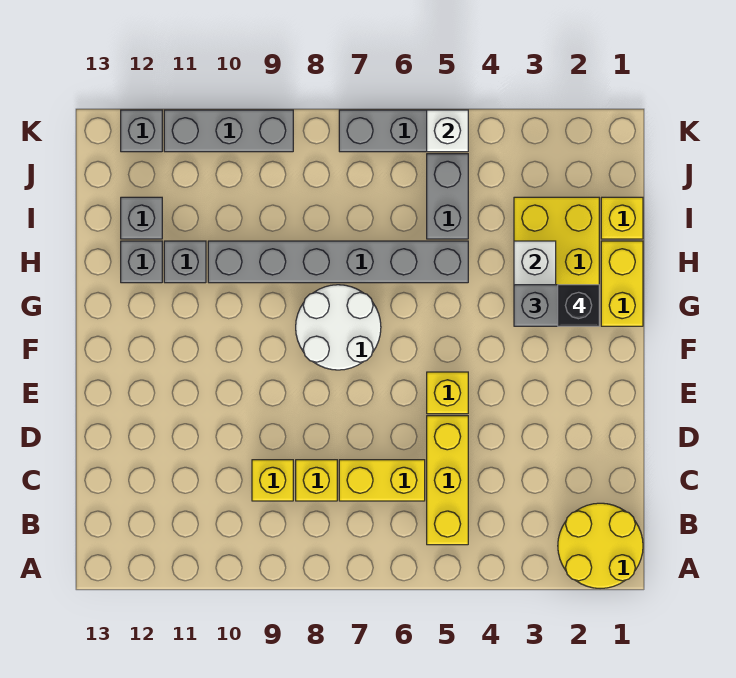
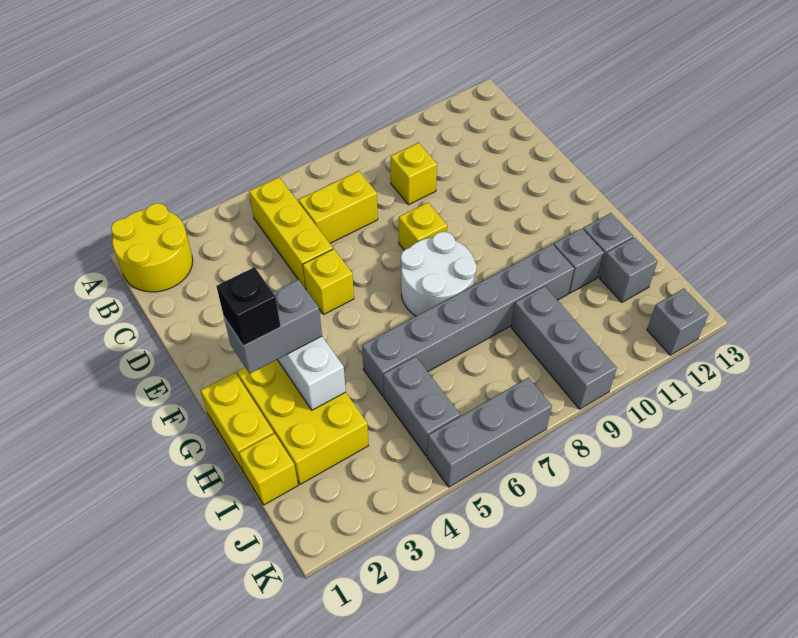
yellow brick C8 level 1 -> yellow brick E8 level 1
white brick K5 level 2 -> none
grey brick K9:K11 level 1 -> grey brick I9:K9 level 1

